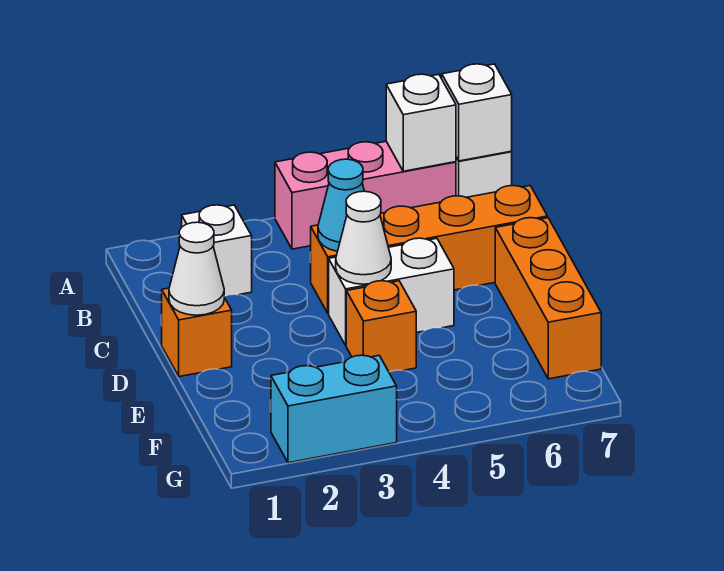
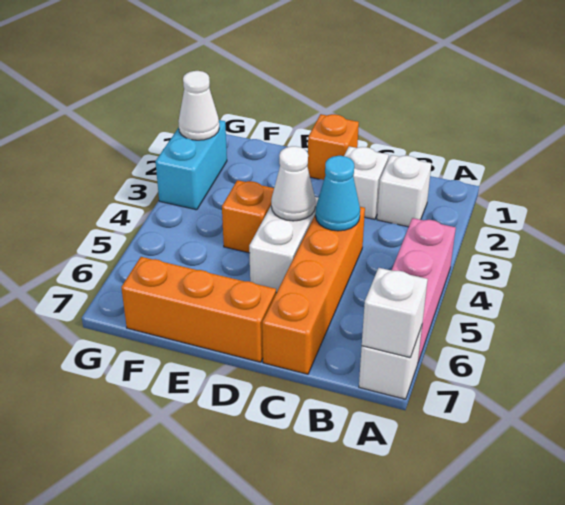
white brick A6 level 2 -> white brick C2 level 1
white cone D1 level 2 -> white cone G2 level 2

